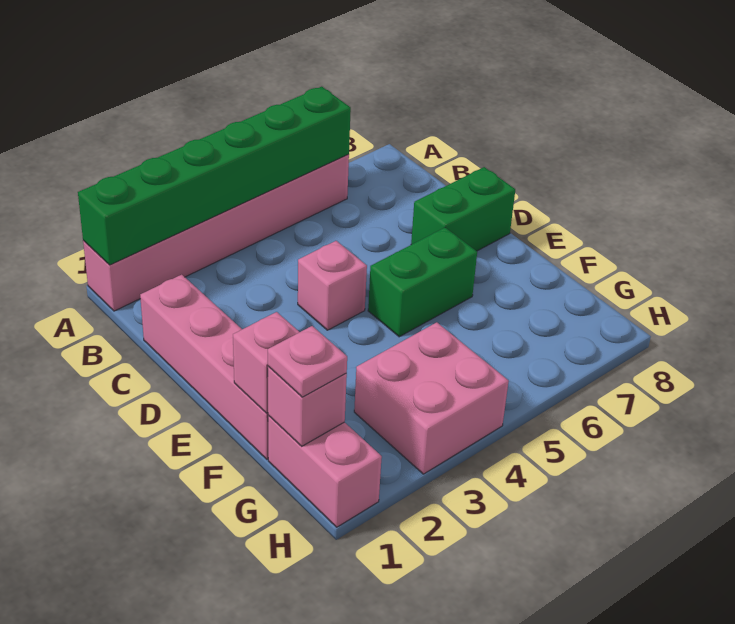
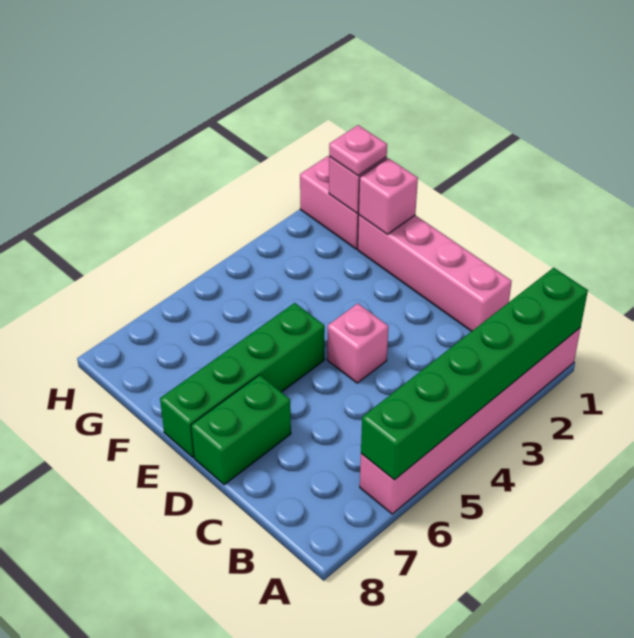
green brick E5:E6 level 1 -> green brick E5:E8 level 1
pink brick G3:H4 level 1 -> none

